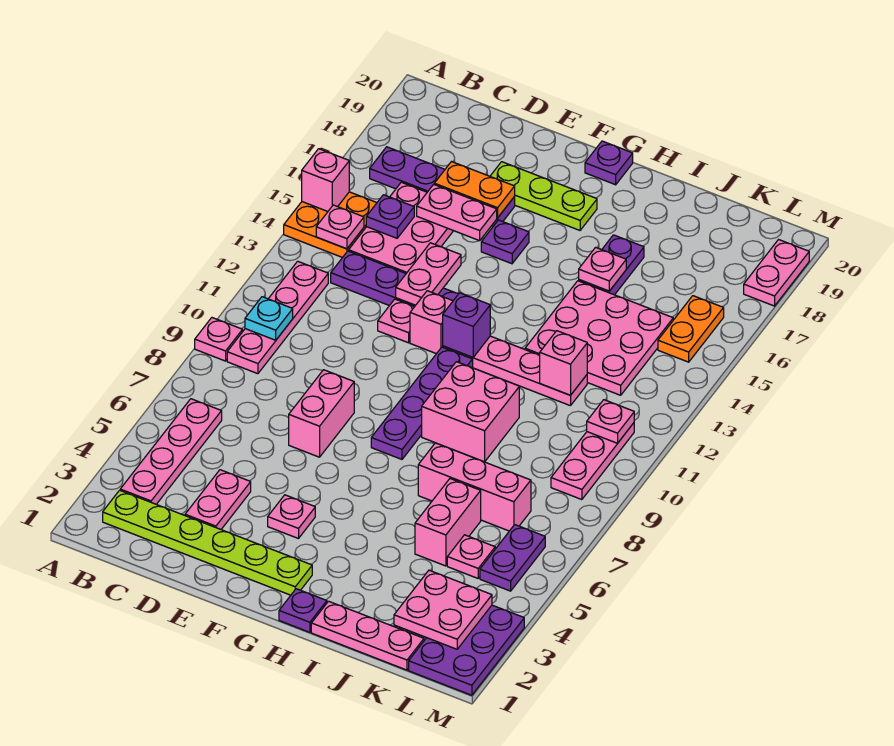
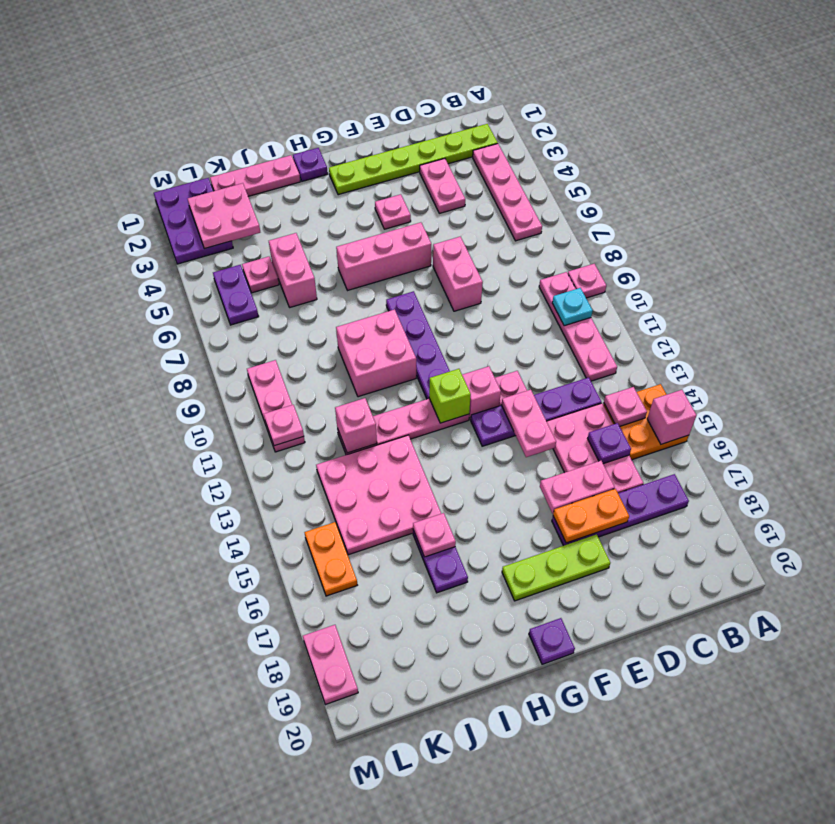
purple plate F16 level 1 -> none
purple brick G12 level 2 -> lime brick G12 level 2
pink brick I7:K7 level 1 -> pink brick F6:H6 level 1

